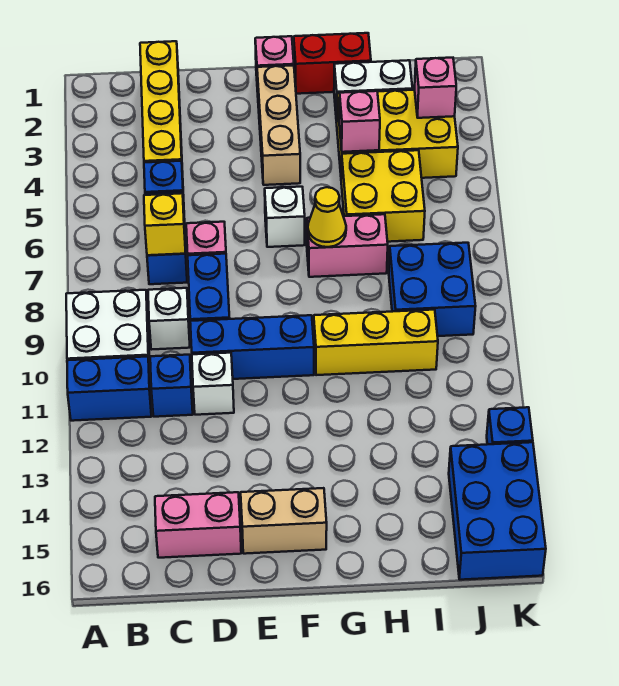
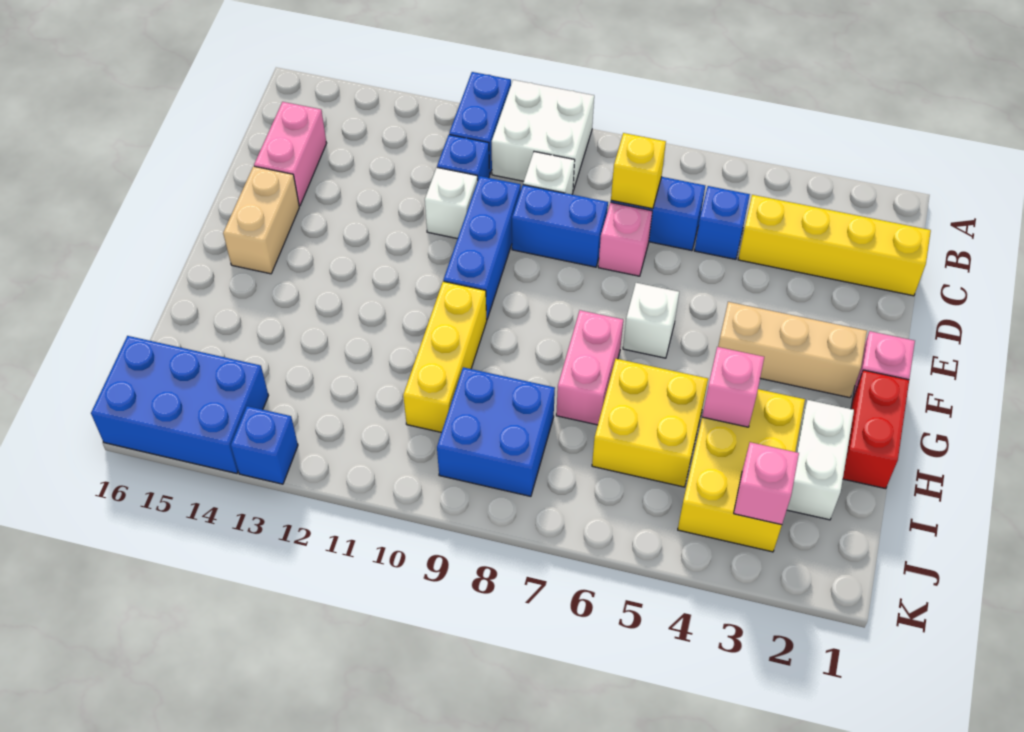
yellow cone G7 level 2 -> none

